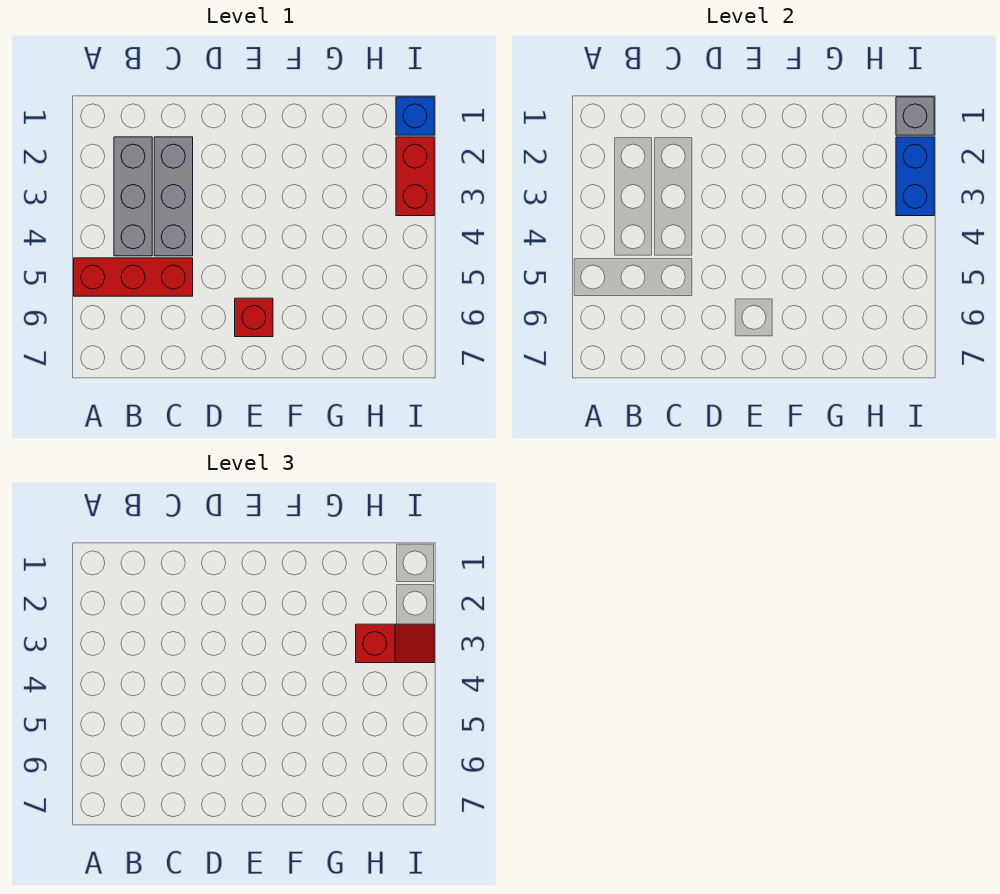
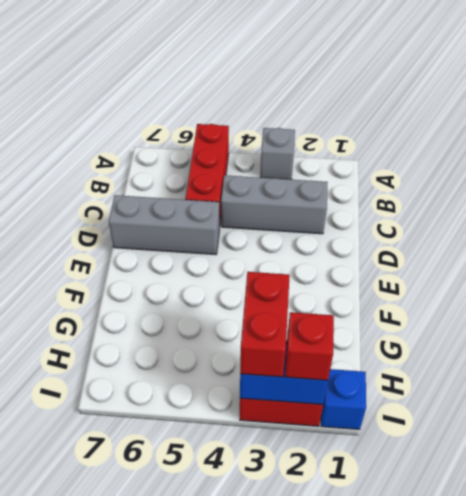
grey brick B2:B4 level 1 -> grey brick D5:D7 level 1
red brick E6 level 1 -> red brick I2 level 3
red slope H3:I3 level 3 top H -> red brick H3:I3 level 3
grey brick I1 level 2 -> grey brick A3 level 1

